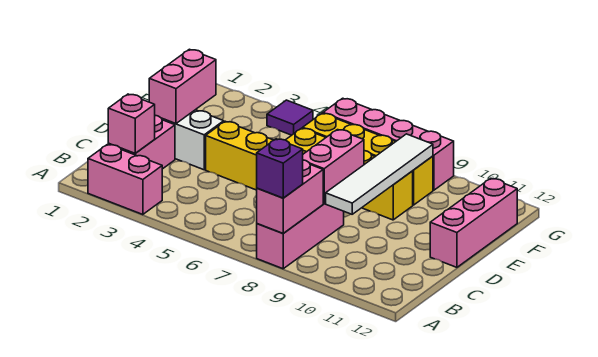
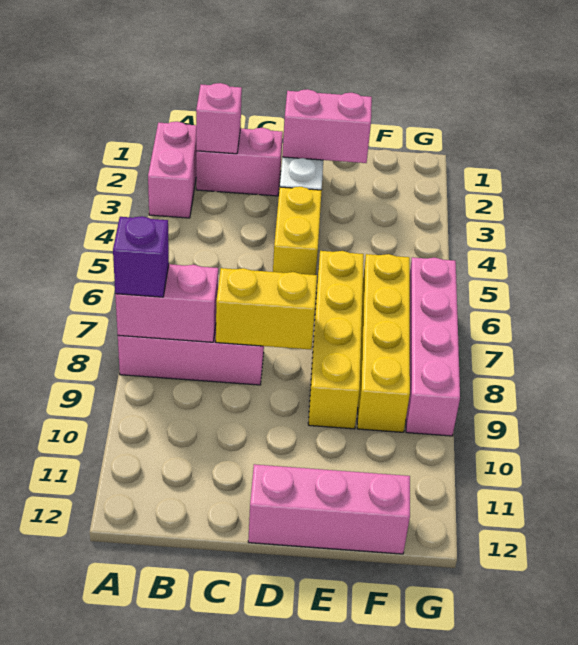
pink brick C8:D8 level 2 -> yellow brick C8:D8 level 2
white tile C9:F9 level 2 -> none
purple tile G4 level 1 -> none

